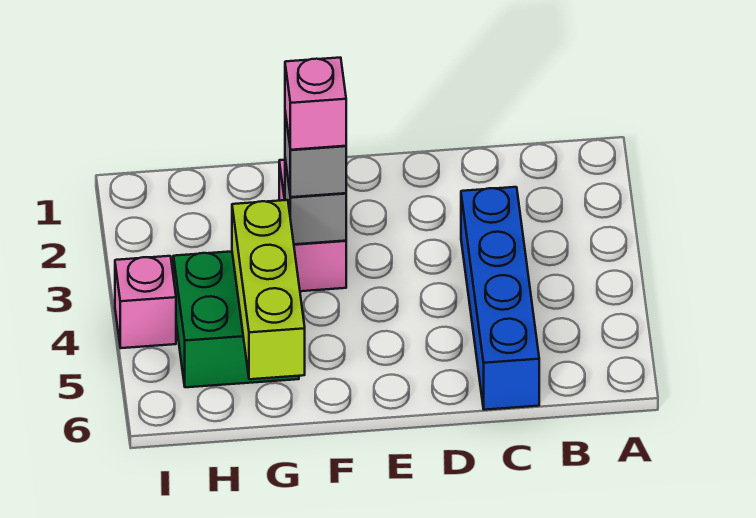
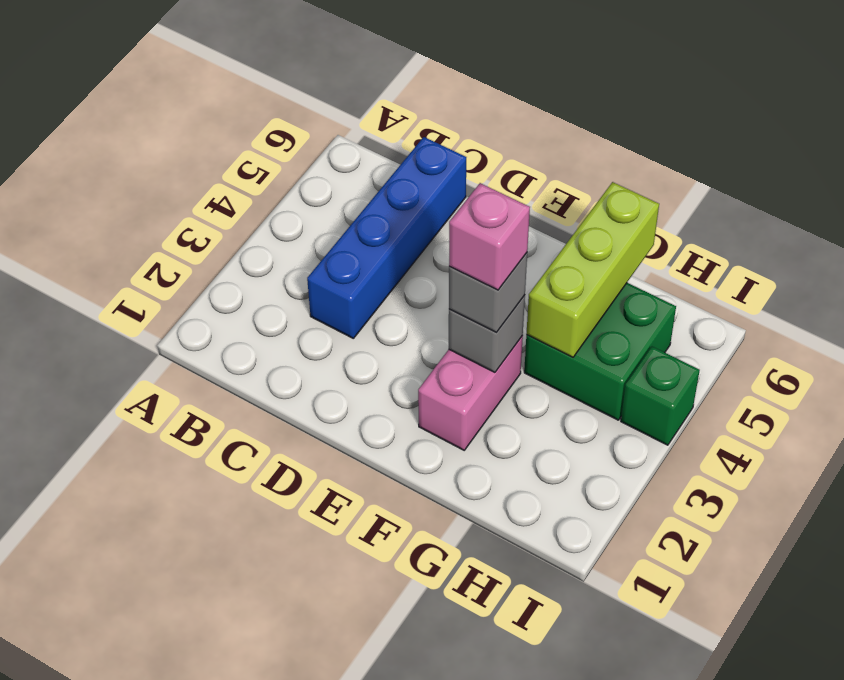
pink brick I4 level 1 -> green brick I4 level 1

